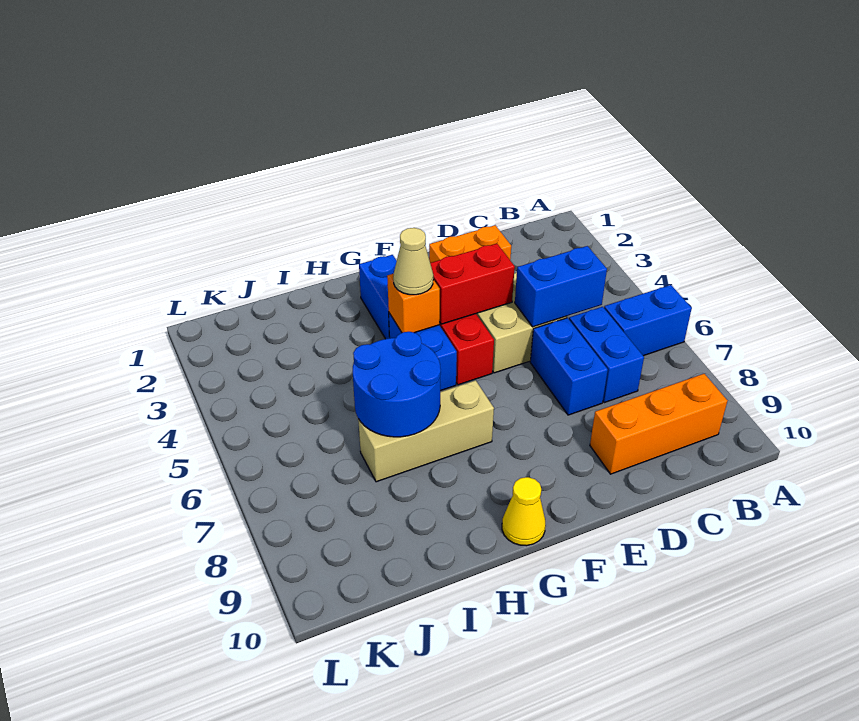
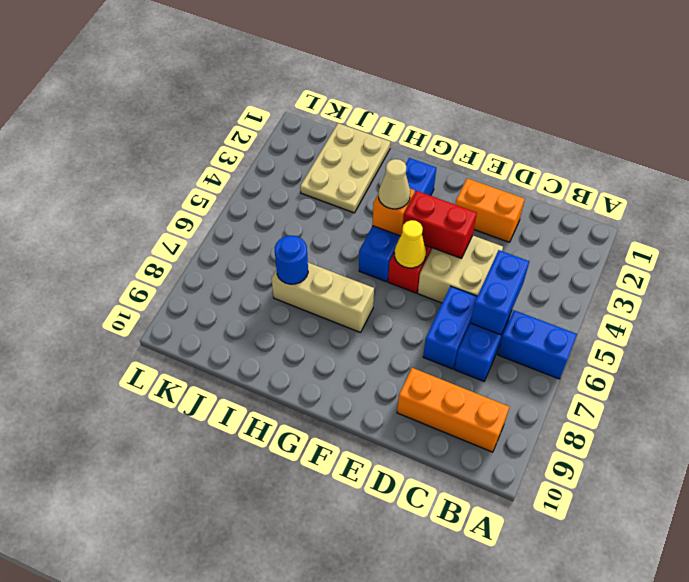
blue brick C5:D5 level 2 -> blue brick C5:C6 level 2
yellow cone G10 level 1 -> yellow cone F5 level 2
blue round brick H6:I7 level 2 -> blue round brick I7 level 2
none -> tan plate I1:J3 level 1

